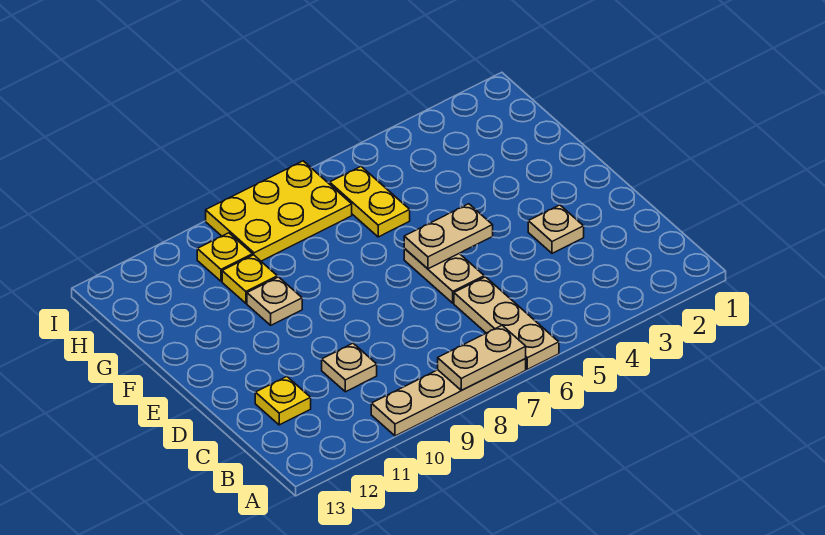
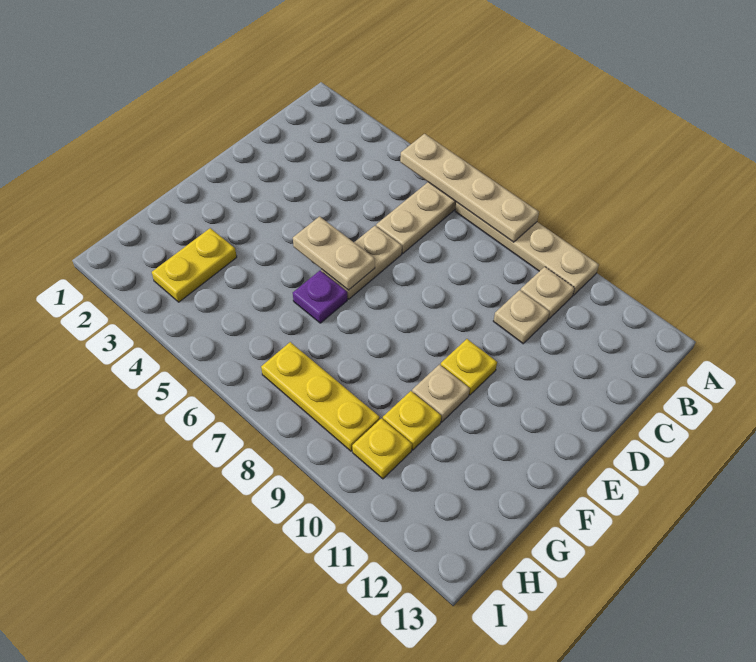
tan plate A7:A8 level 2 -> tan plate A5:A8 level 2
yellow plate C12 level 1 -> yellow plate E10 level 1
tan plate D3 level 1 -> tan plate B10 level 1
none -> purple plate F6 level 1
yellow plate G6:H6 level 1 -> yellow plate G3:H3 level 1
yellow plate H7:I9 level 1 -> yellow plate H7:H9 level 1

